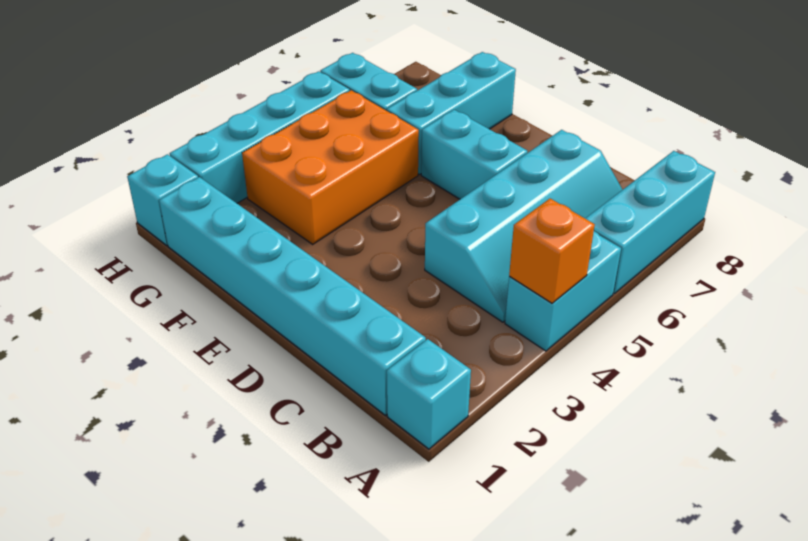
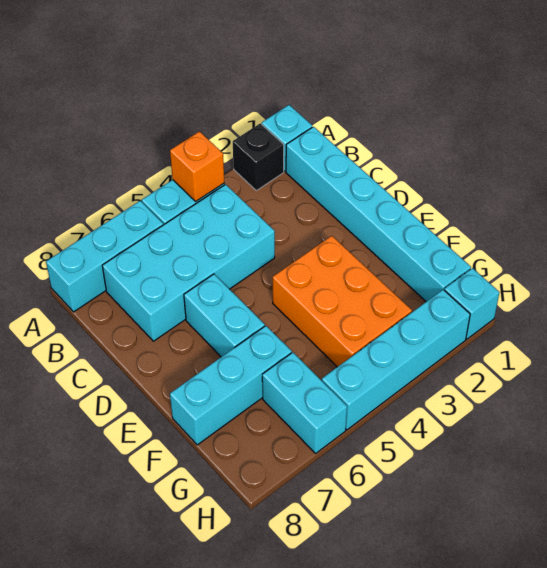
none -> black brick A2 level 1
cyan slope B4:C7 level 1 top C -> cyan brick B4:C7 level 1
orange brick F3:G5 level 1 -> orange brick E3:G4 level 1

